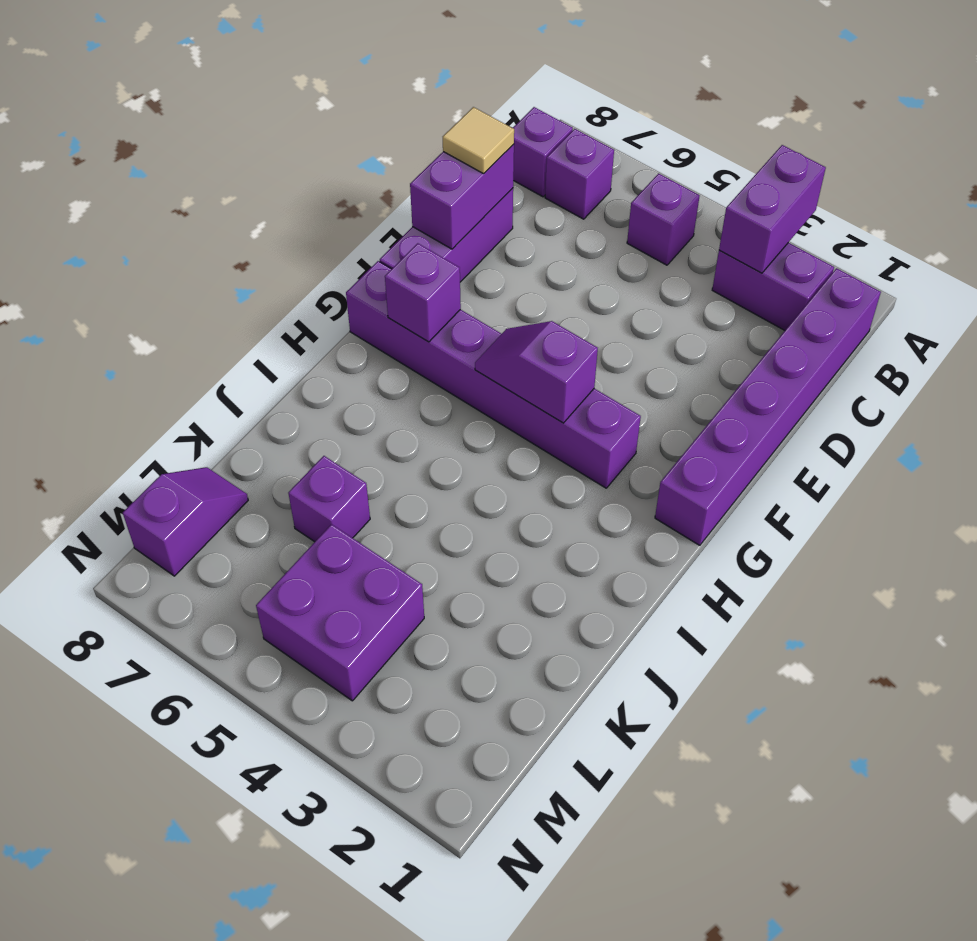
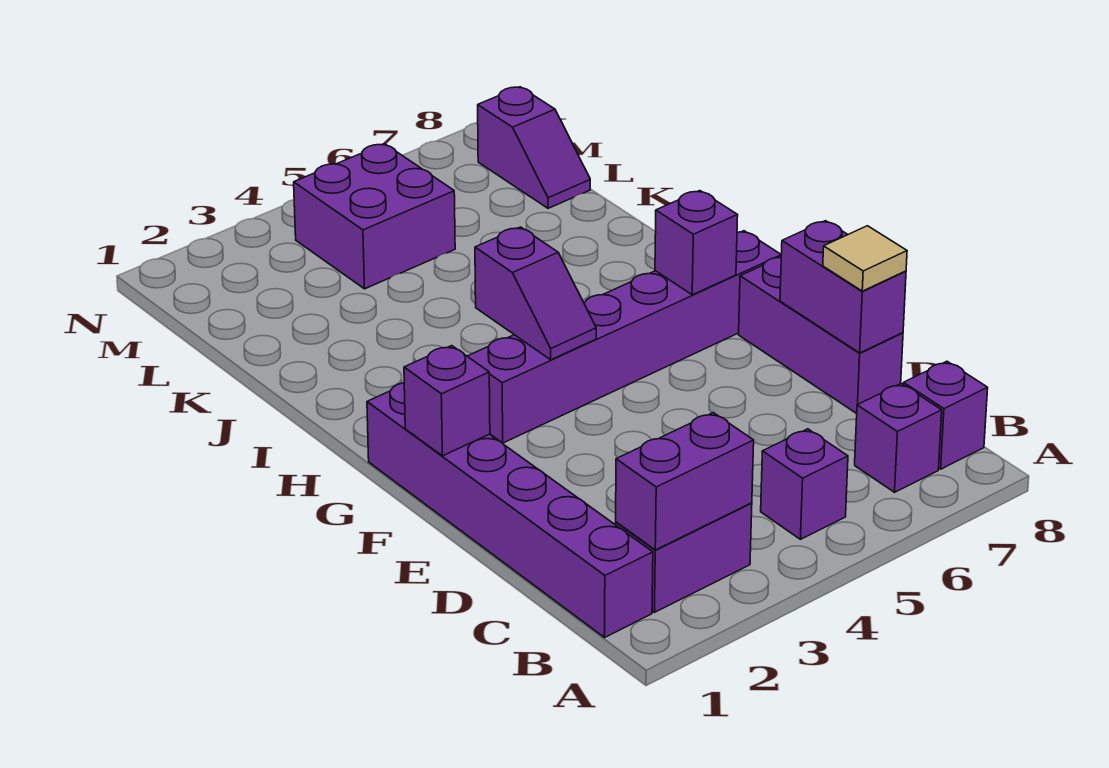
purple brick A3:B3 level 2 -> purple brick B2:B3 level 2
purple slope G4:G5 level 2 top 4 -> purple slope G4:H4 level 2 top H
purple brick K6 level 1 -> purple brick F1 level 2

